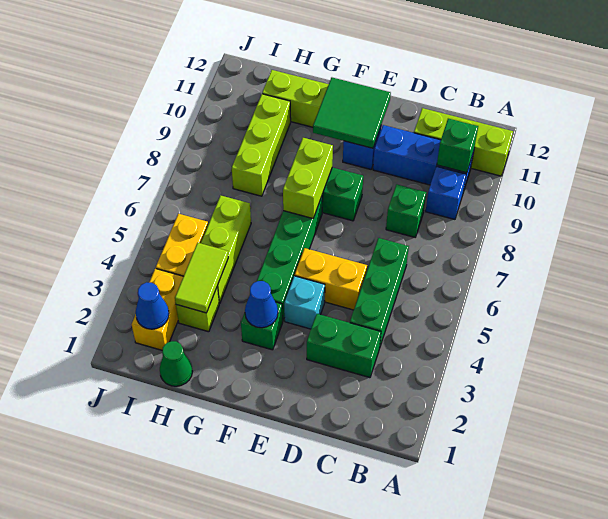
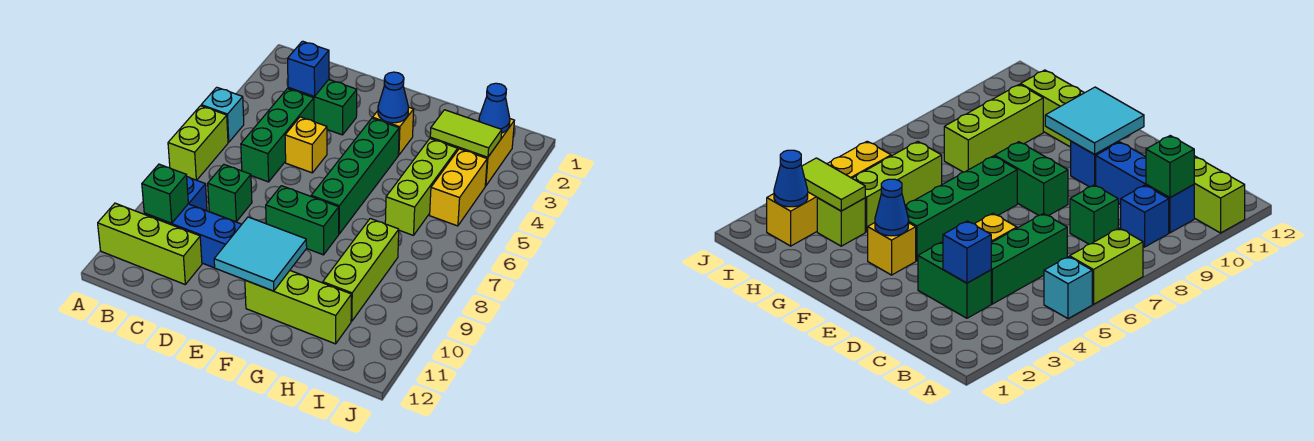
none -> blue brick C3 level 2
yellow brick D5:E5 level 1 -> yellow brick D5 level 1
cyan brick E4 level 1 -> cyan brick A5 level 1
green tile E10:F11 level 2 -> cyan tile E10:F11 level 2
green brick F3 level 1 -> yellow brick F3 level 1
lime brick F7:F8 level 2 -> lime brick A6:A7 level 1
green cone H1 level 1 -> none
lime tile H3:H4 level 2 -> lime tile H3:I3 level 2

